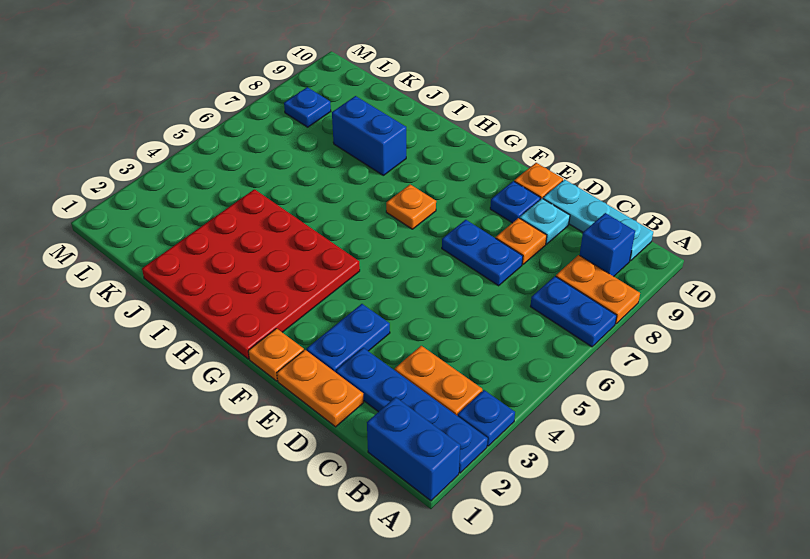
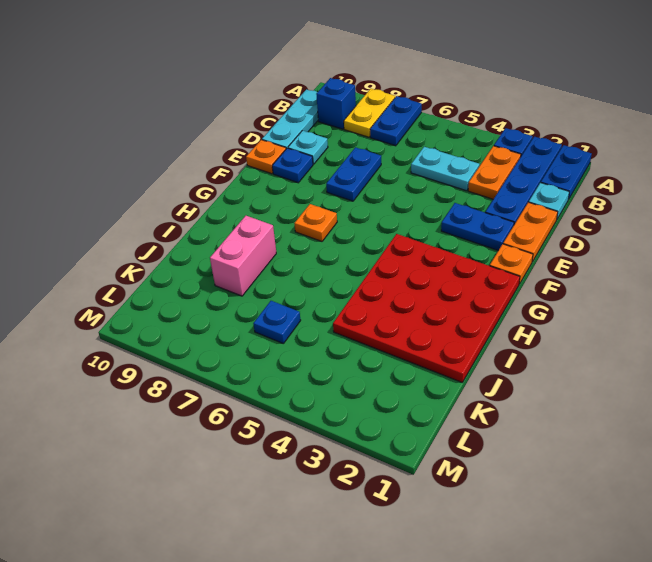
blue brick A1:B1 level 1 -> blue plate A1:B1 level 1
orange plate A8:B8 level 1 -> yellow plate A8:B8 level 1
none -> cyan plate C1 level 1
none -> cyan plate C4:C5 level 1
orange plate D8 level 1 -> none
blue brick I8:J8 level 1 -> pink brick I8:J8 level 1
blue plate L8 level 1 -> blue plate K6 level 1

